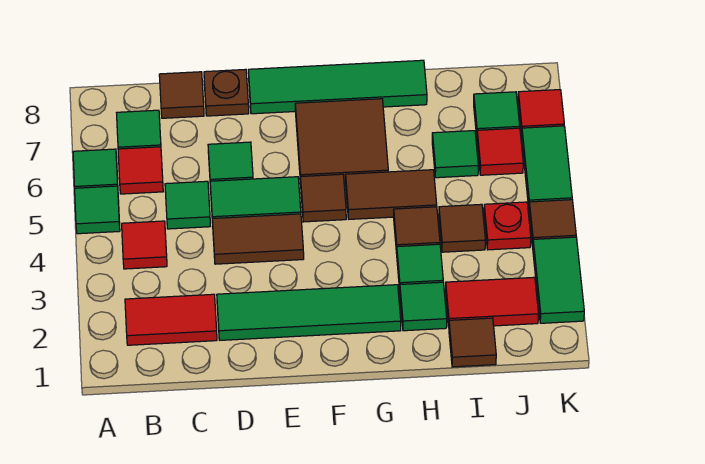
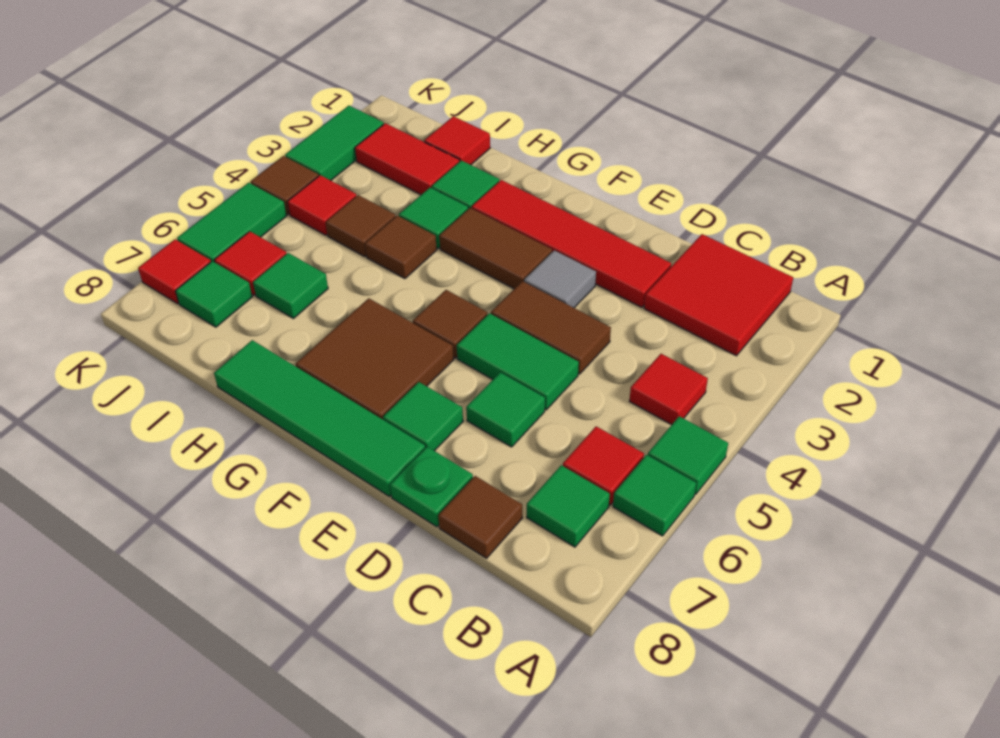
red tile B2:C2 level 1 -> red tile B1:C2 level 1
green tile C5 level 1 -> green tile E7 level 1
green tile D2:G2 level 1 -> red tile D2:G2 level 1
brown plate D8 level 1 -> green plate D8 level 1
none -> grey tile E3 level 1
brown tile G5:H5 level 1 -> brown tile F3:G3 level 1
brown tile I1 level 1 -> red tile I1 level 1
red plate J4 level 1 -> red tile J4 level 1

